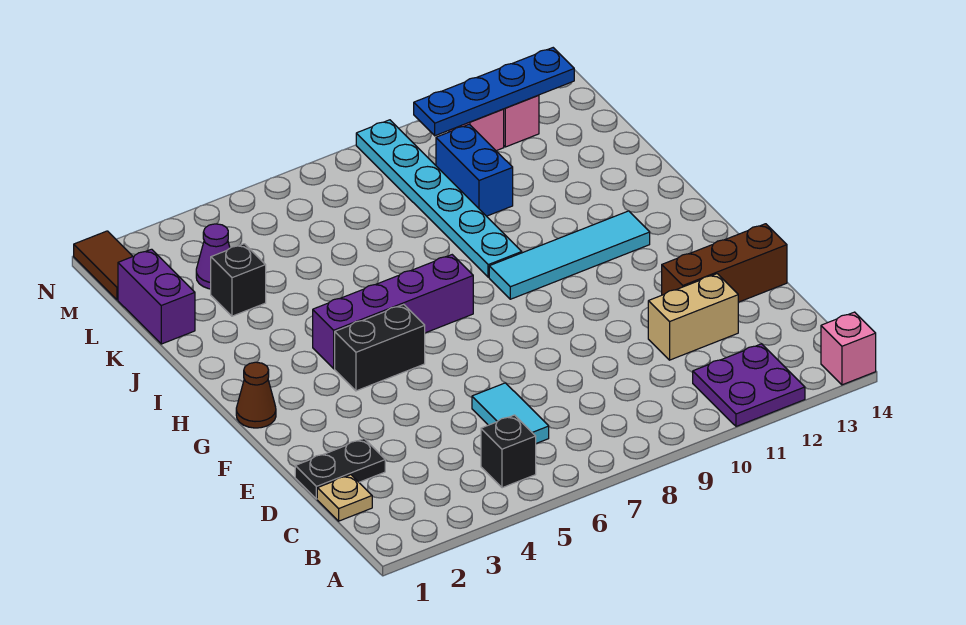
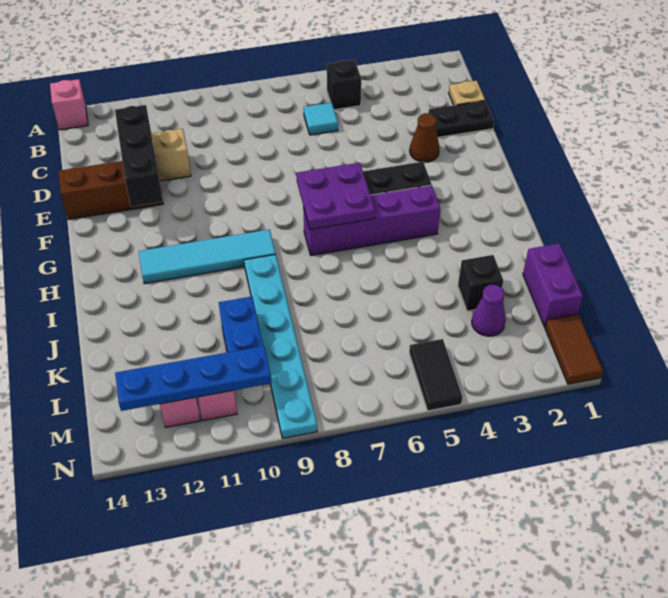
purple plate A11:B12 level 1 -> purple plate G6:H7 level 2
cyan tile C6:D6 level 1 -> cyan tile C6 level 1
none -> black brick D12:F12 level 2
brown cone G1 level 1 -> brown cone E3 level 1
none -> black tile M5:N5 level 1

